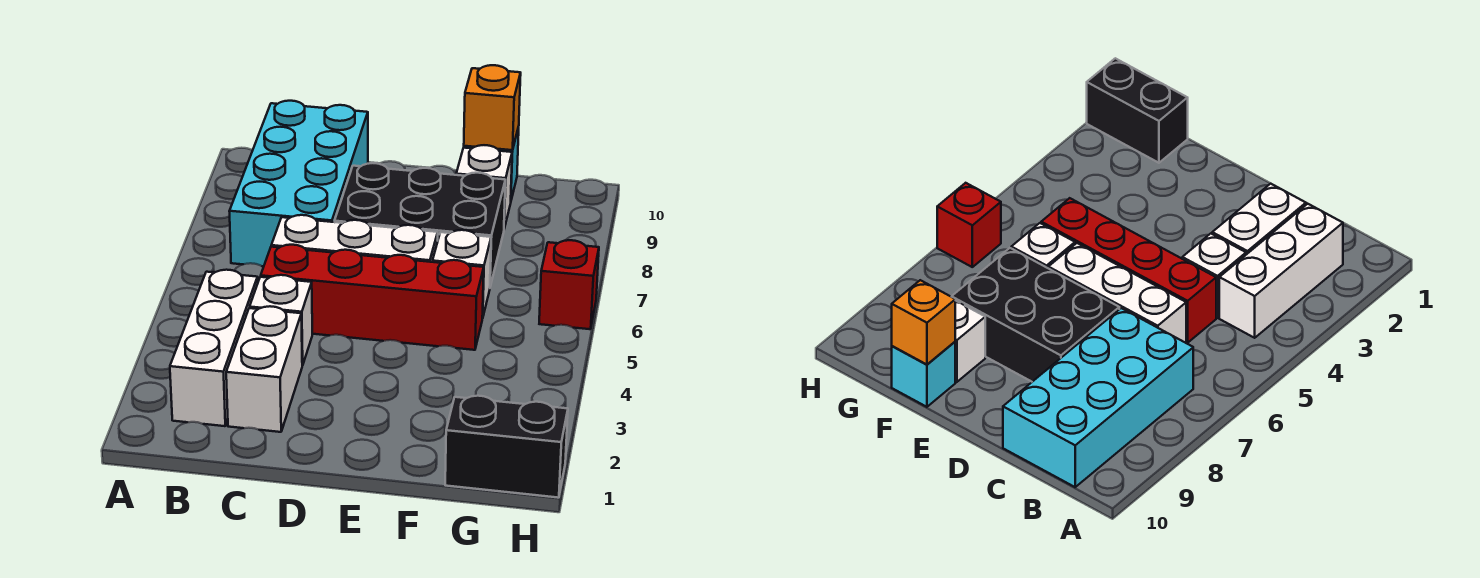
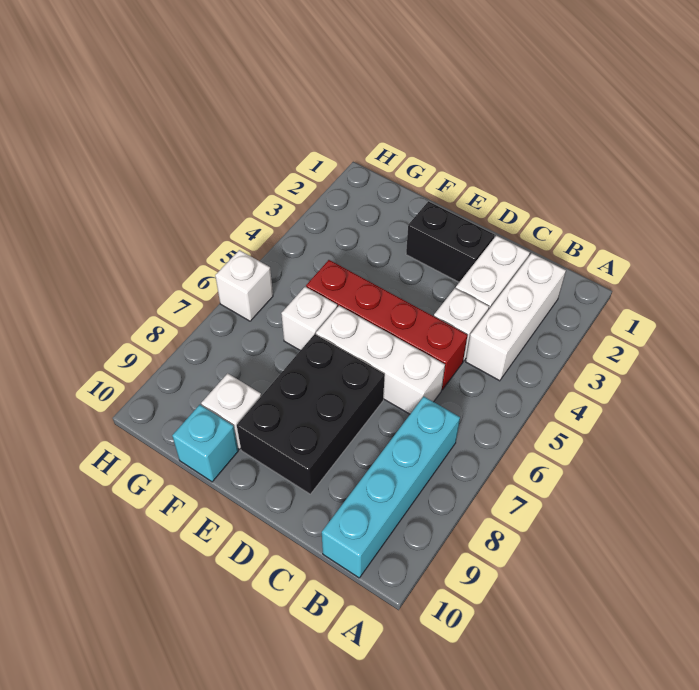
cyan brick B7:C10 level 1 -> cyan brick B7:B10 level 1
black brick D7:F8 level 1 -> black brick D7:E9 level 1
orange brick F10 level 2 -> none
black brick G1:H1 level 1 -> black brick D2:E2 level 1
red brick H6 level 1 -> white brick H6 level 1

